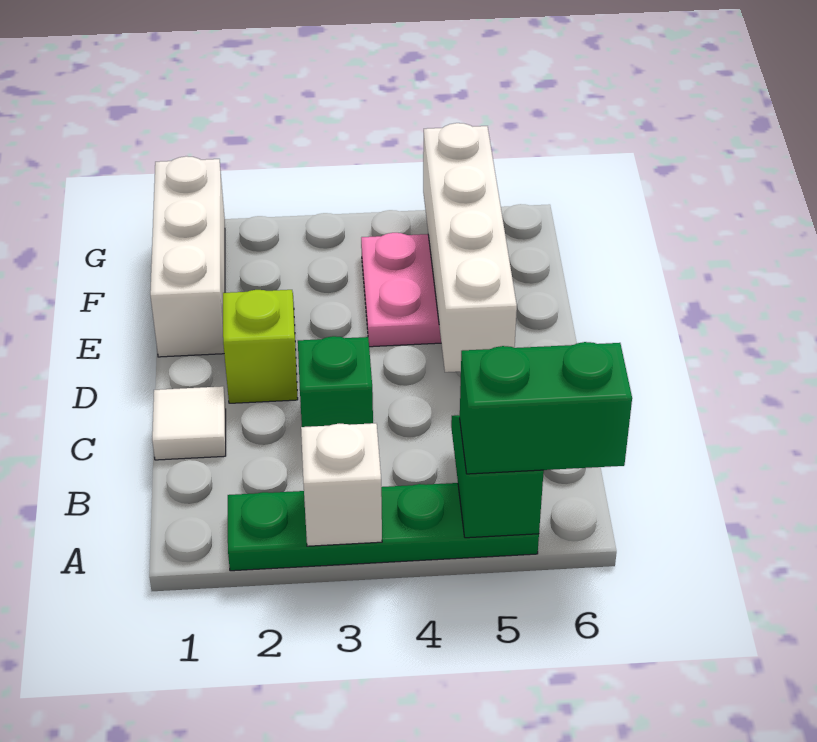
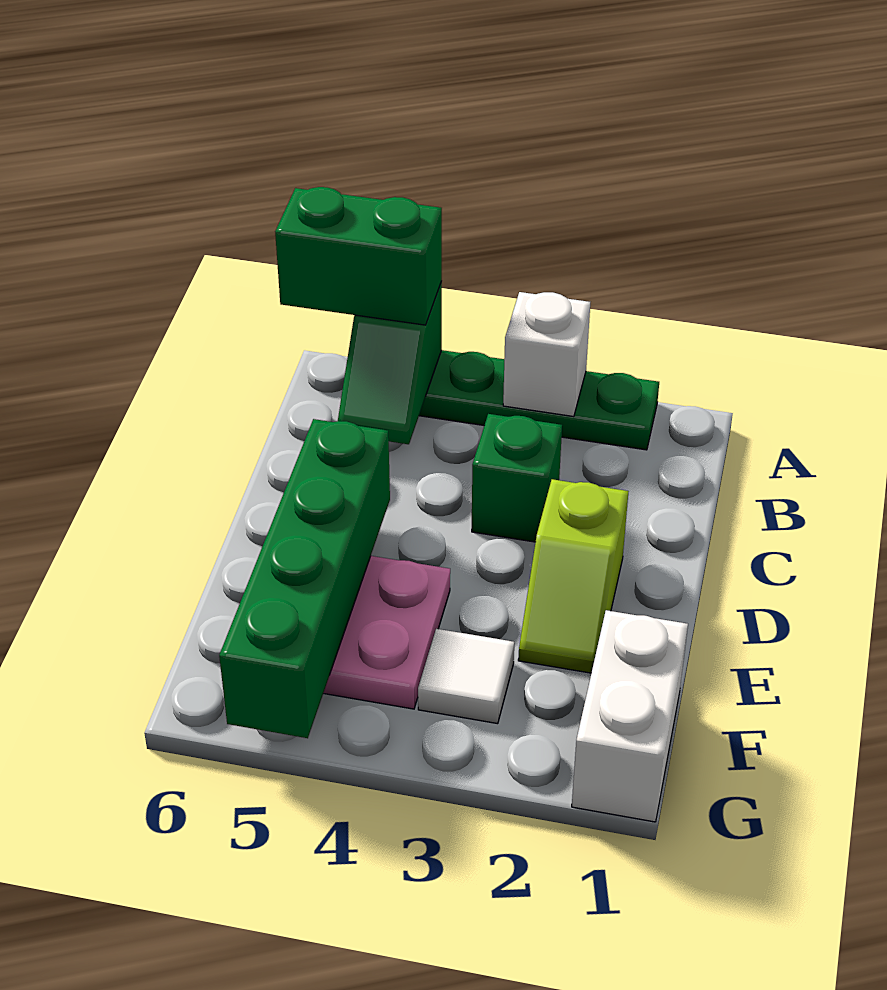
white tile C1 level 1 -> white tile F3 level 1
white brick D5:G5 level 2 -> green brick D5:G5 level 2
white brick E1:G1 level 1 -> white brick F1:G1 level 1

